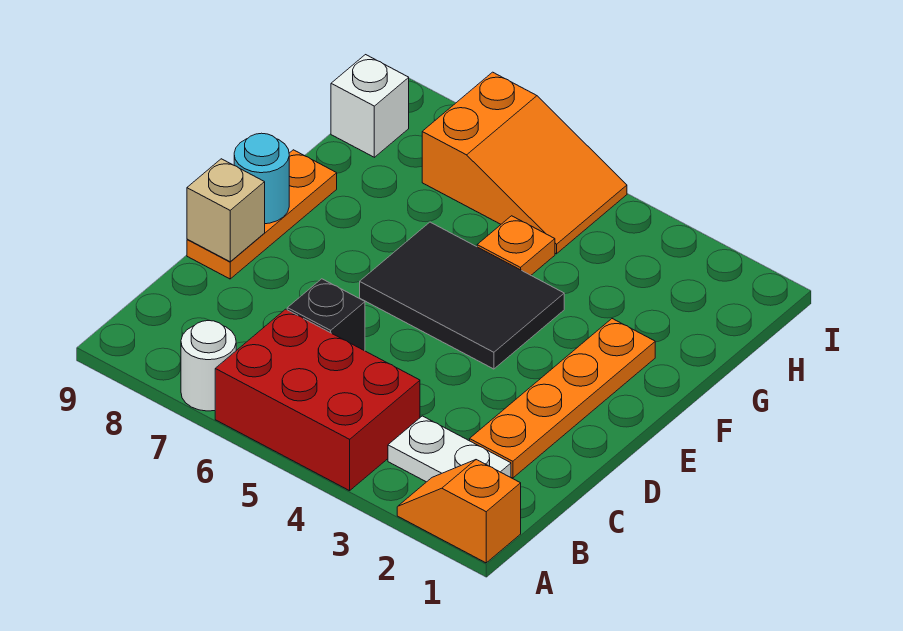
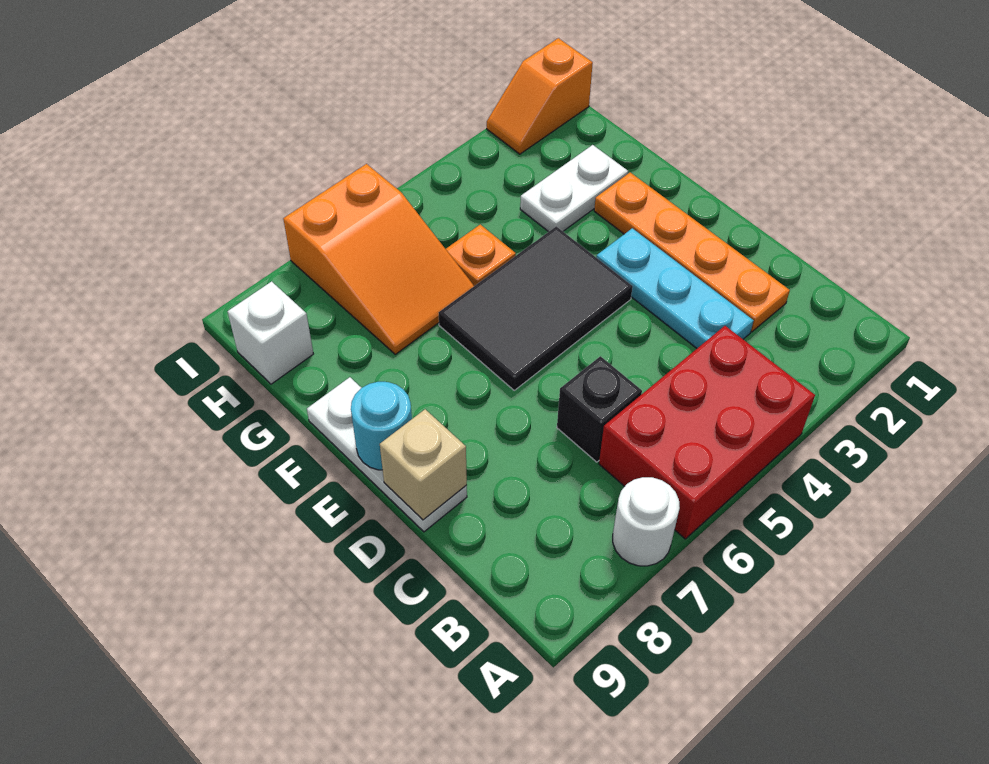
orange slope A1:A2 level 1 top 1 -> orange slope I1:I2 level 1 top 1
white plate B2:B3 level 1 -> white plate G2:G3 level 1
none -> cyan plate C3:E3 level 1
orange plate D9:F9 level 1 -> white plate D9:F9 level 1
orange slope H5:I7 level 1 top 7 -> orange slope G6:I7 level 1 top I

